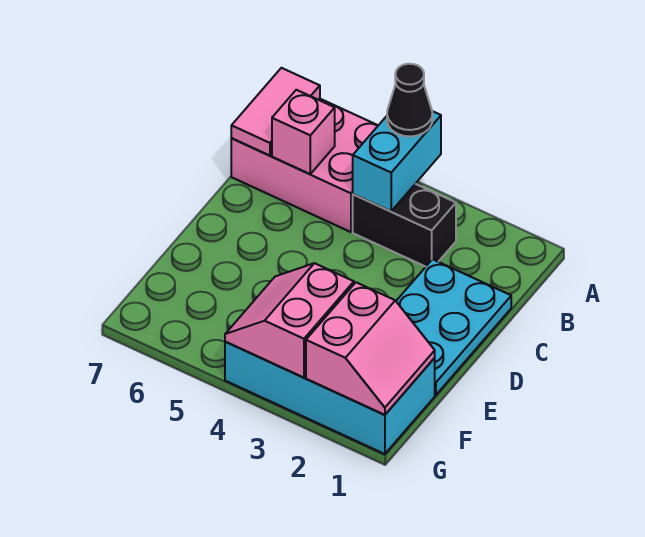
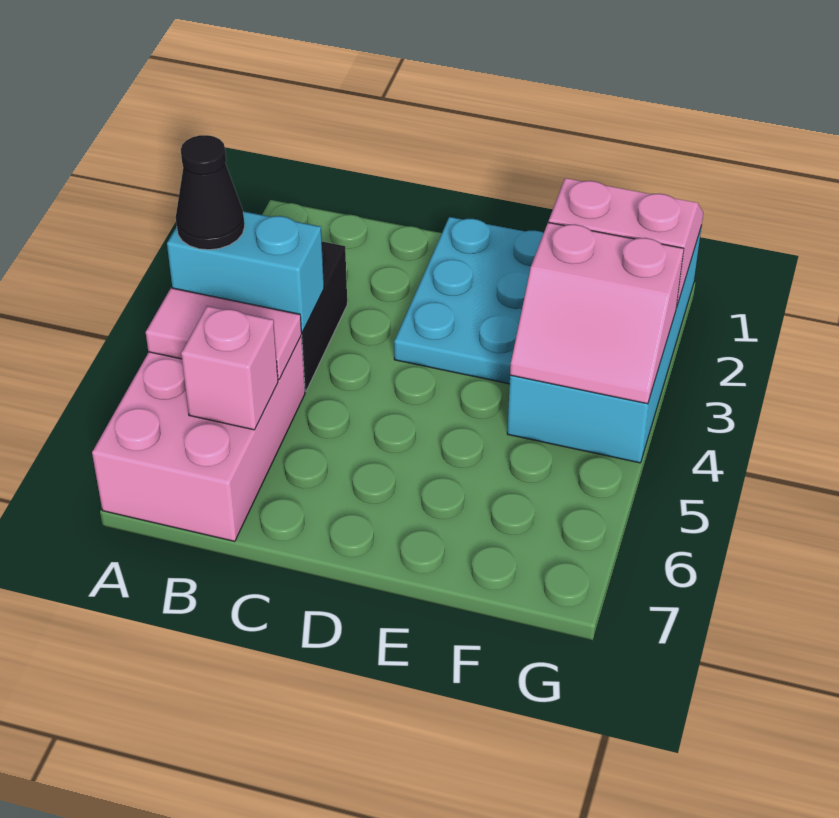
pink tile A7:B7 level 2 -> pink tile A5:B5 level 2
cyan plate C1:E2 level 1 -> cyan plate D1:E3 level 1

